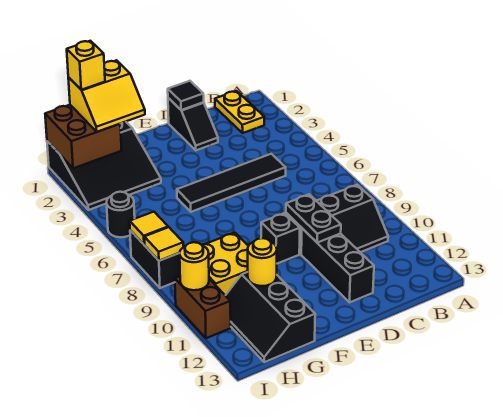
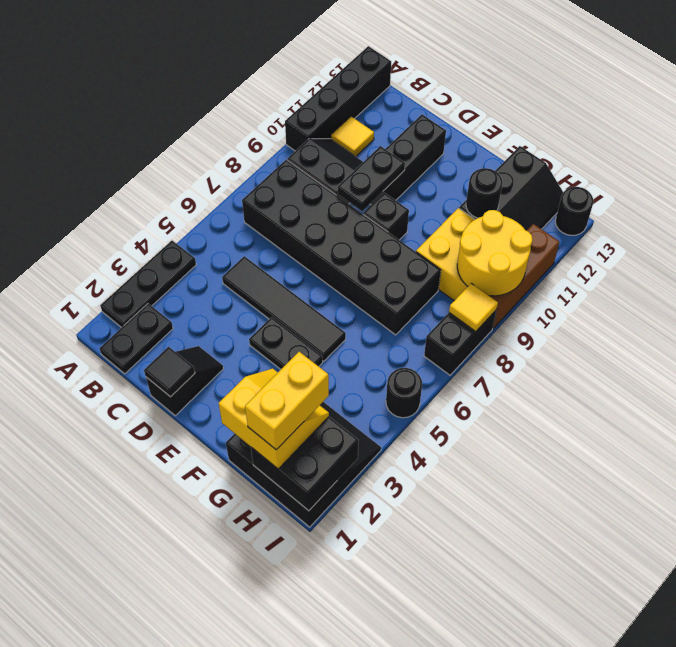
none -> black plate A2:A4 level 1
none -> black brick A10:A13 level 1
yellow plate B1:B2 level 1 -> black plate B1:B2 level 1
none -> black brick B7:G8 level 1
none -> black plate E4:F4 level 1
yellow round brick G11 level 2 -> black round brick G11 level 2
brown brick H1:I2 level 2 -> black brick H1:I2 level 2
yellow brick H1 level 4 -> yellow brick H1:H2 level 4
yellow tile I7 level 2 -> yellow tile B11 level 1
brown brick I10:I11 level 1 -> brown brick I9:I11 level 1
yellow round brick I10 level 2 -> yellow round brick H9:I10 level 2
none -> black round brick I13 level 1

